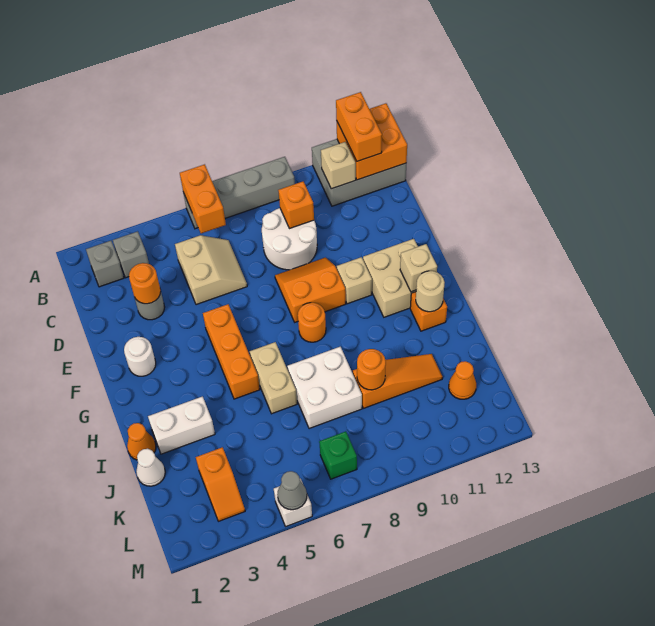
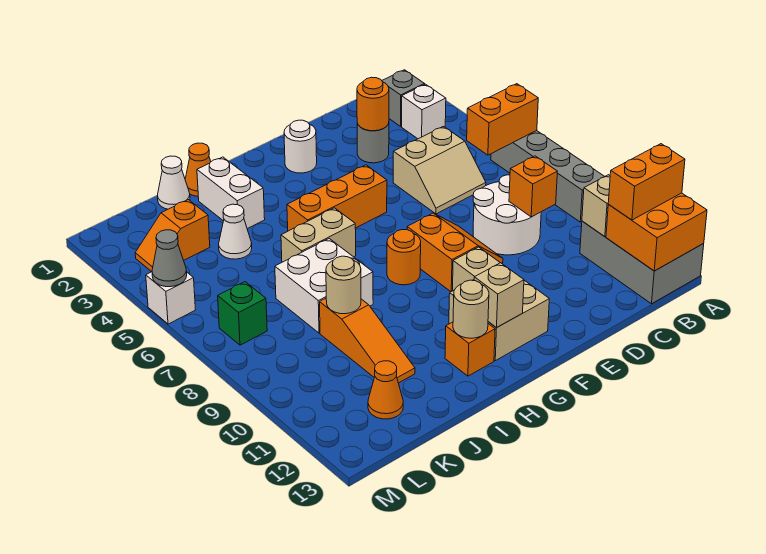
grey brick B3 level 1 -> white brick B3 level 1
none -> white cone J4 level 1
orange round brick J9 level 2 -> tan round brick J9 level 2

